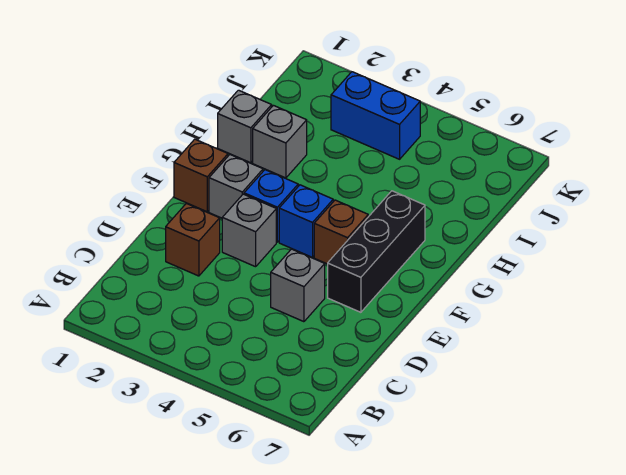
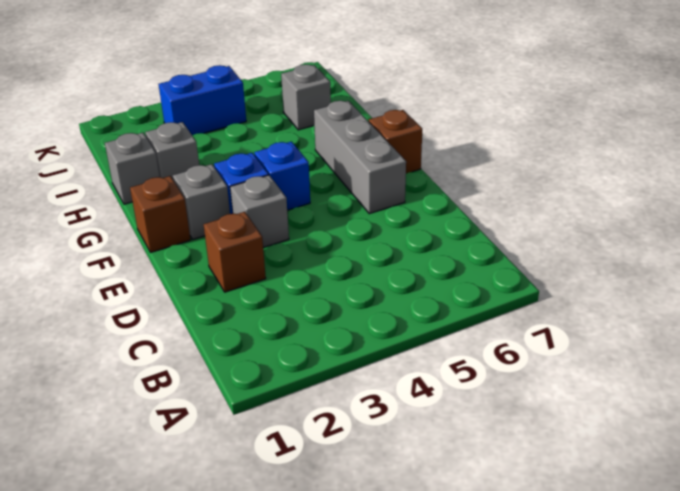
grey brick D5 level 1 -> grey brick I6 level 1
black brick E6:G6 level 1 -> grey brick E6:G6 level 1
brown brick F5 level 1 -> brown brick F7 level 1

